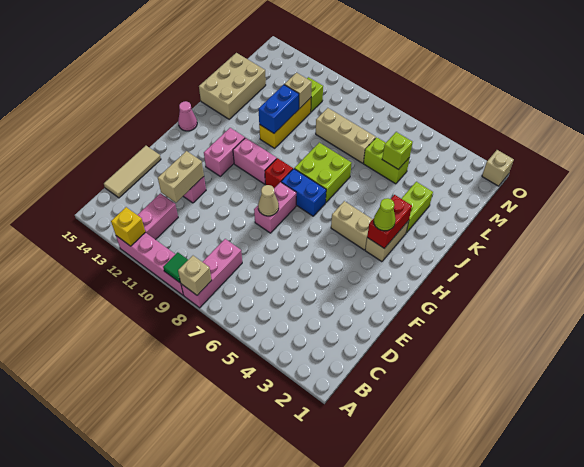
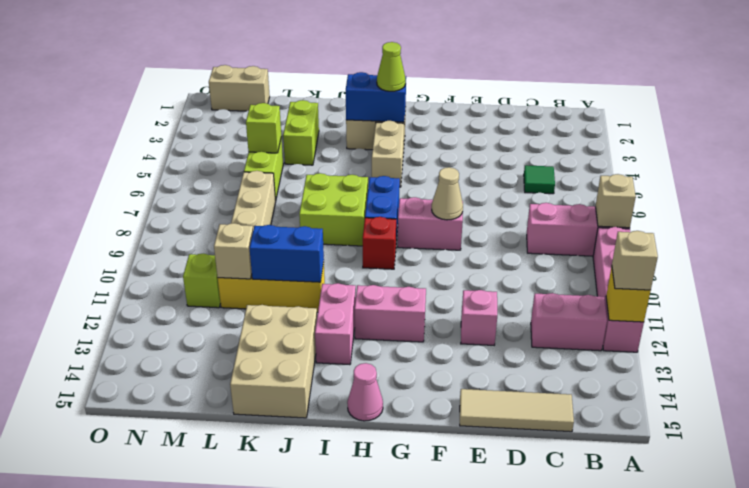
green tile A9 level 2 -> green tile C5 level 1
tan brick D12:E12 level 2 -> tan brick M1:N1 level 1
red brick H3:I3 level 2 -> blue brick H3:I3 level 2
pink brick H10:H11 level 1 -> pink brick I12:I13 level 1
lime brick J3:K3 level 1 -> lime brick K3:K4 level 1
tan brick J14:L15 level 1 -> tan brick J13:K15 level 1
tan brick O1 level 1 -> tan brick A12 level 3

